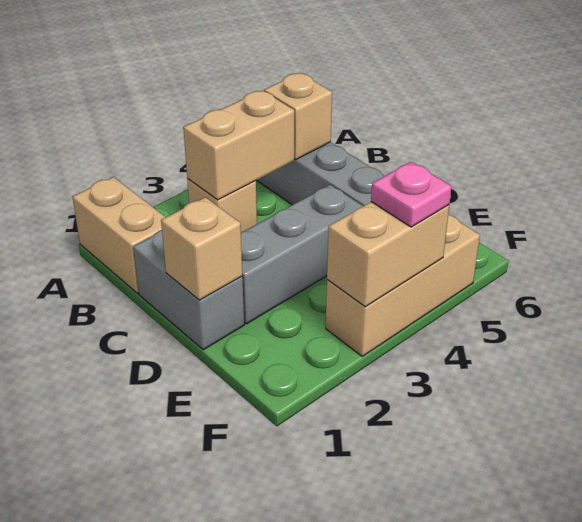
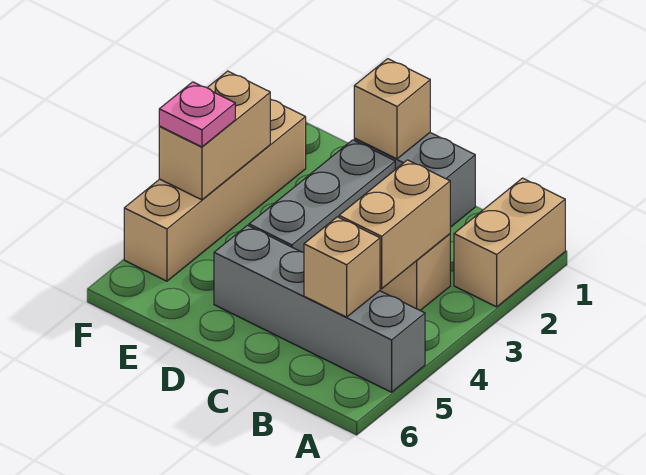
tan brick A1:B1 level 1 -> tan brick A1:A2 level 1
tan brick F3:F5 level 1 -> tan brick F2:F5 level 1

